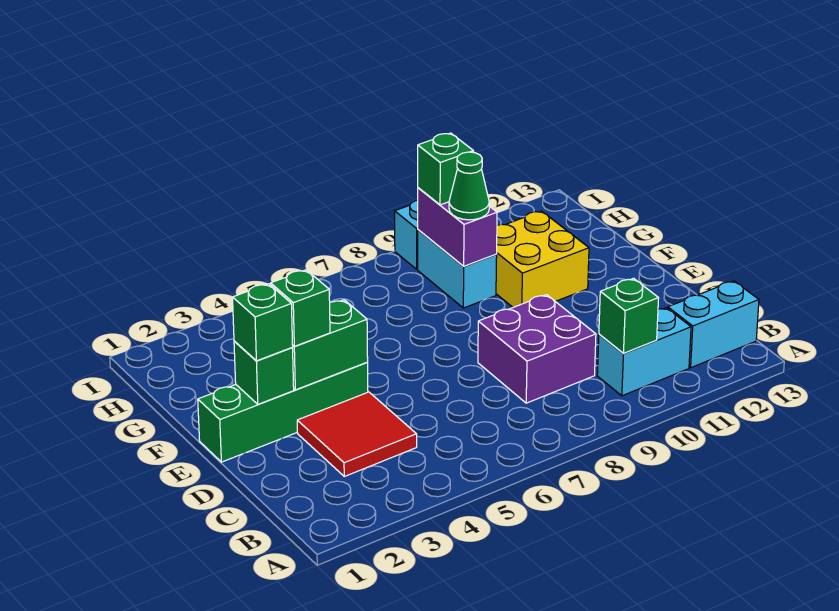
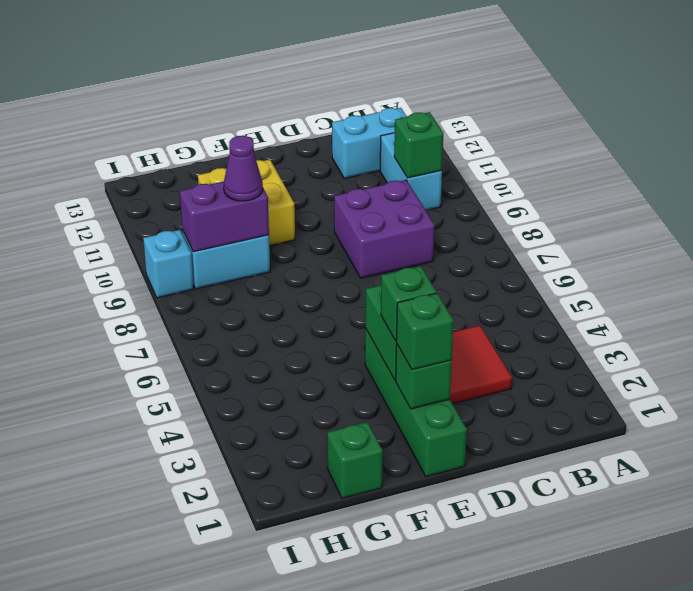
cyan brick B12:B13 level 1 -> cyan brick B12:C12 level 1
green cone G9 level 3 -> purple cone G9 level 3
green brick H9 level 3 -> green brick G1 level 1

